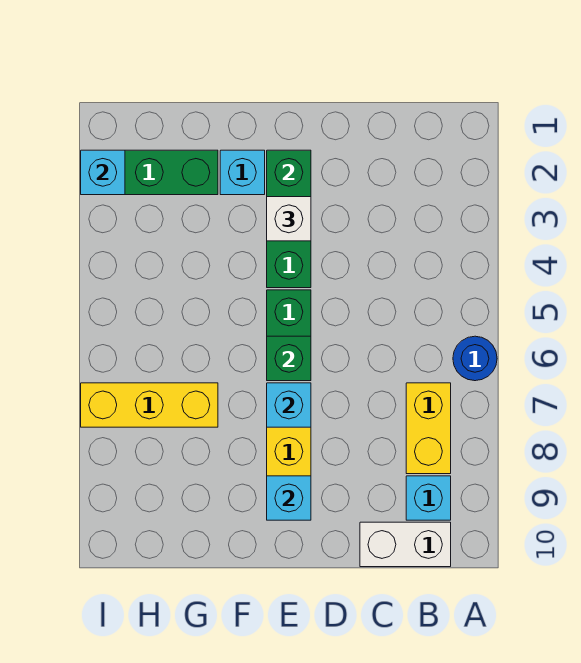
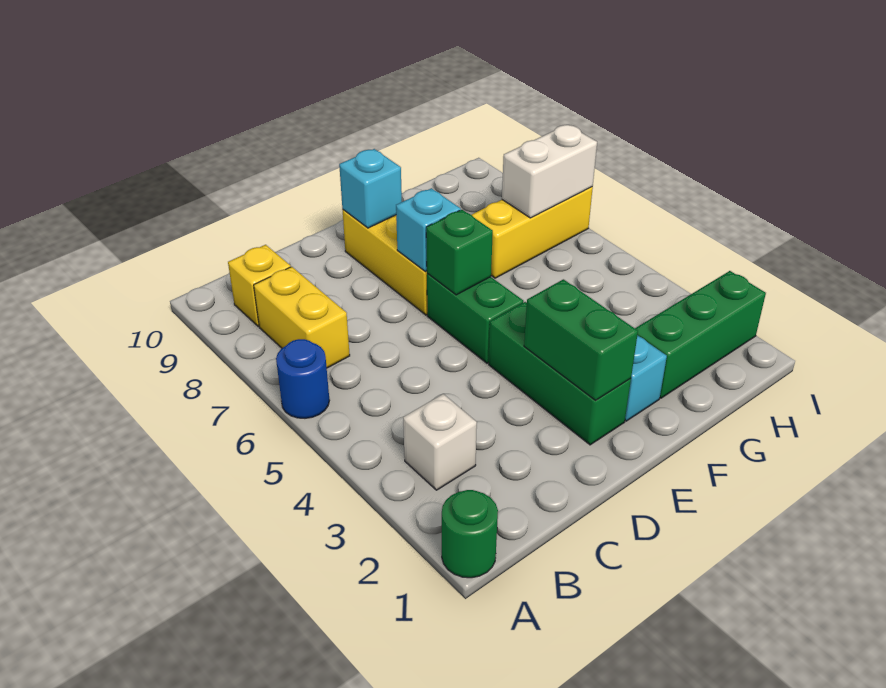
none -> green round brick A1 level 1
cyan brick B9 level 1 -> yellow brick B9 level 1
white brick B10:C10 level 1 -> white brick H7:I7 level 2
white brick E3 level 3 -> white brick B3 level 1
cyan brick I2 level 2 -> none

